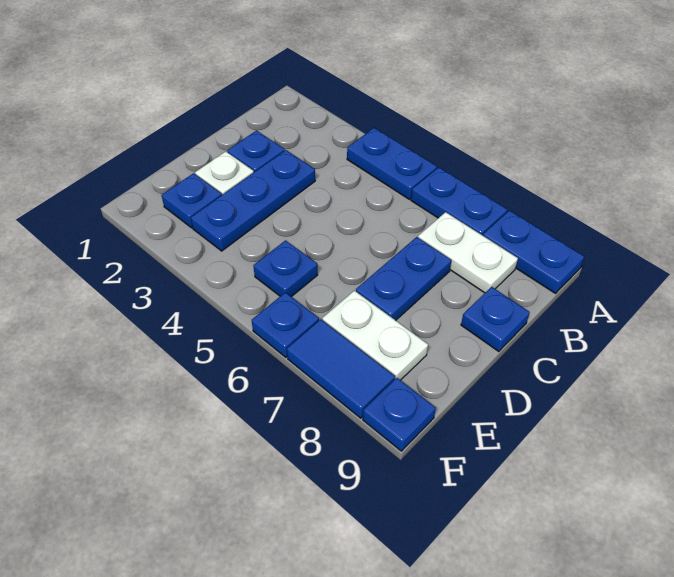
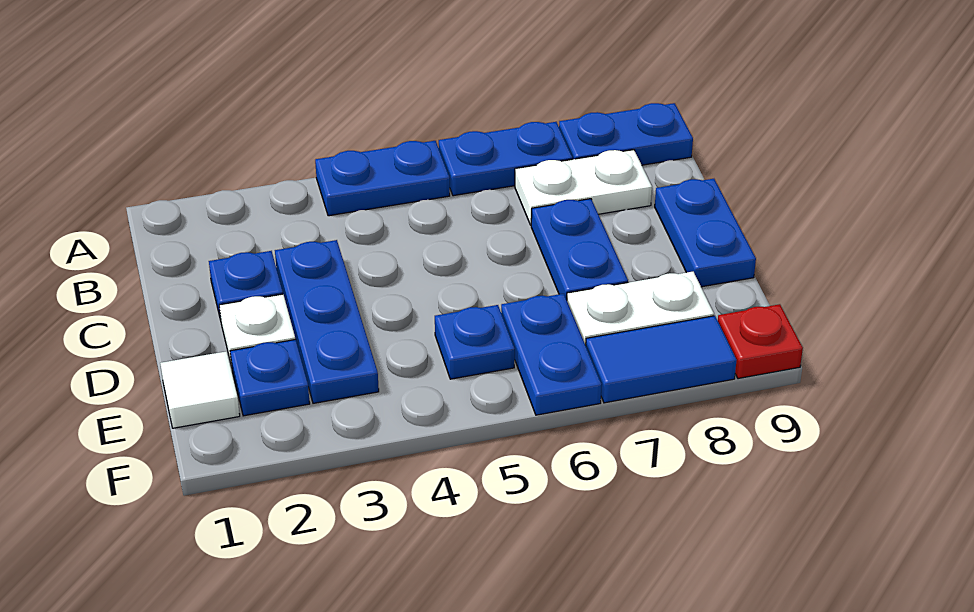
blue plate C9 level 1 -> blue plate C9:D9 level 1
none -> white tile E1 level 1
blue plate F6 level 1 -> blue plate E6:F6 level 1
blue plate F9 level 1 -> red plate F9 level 1

